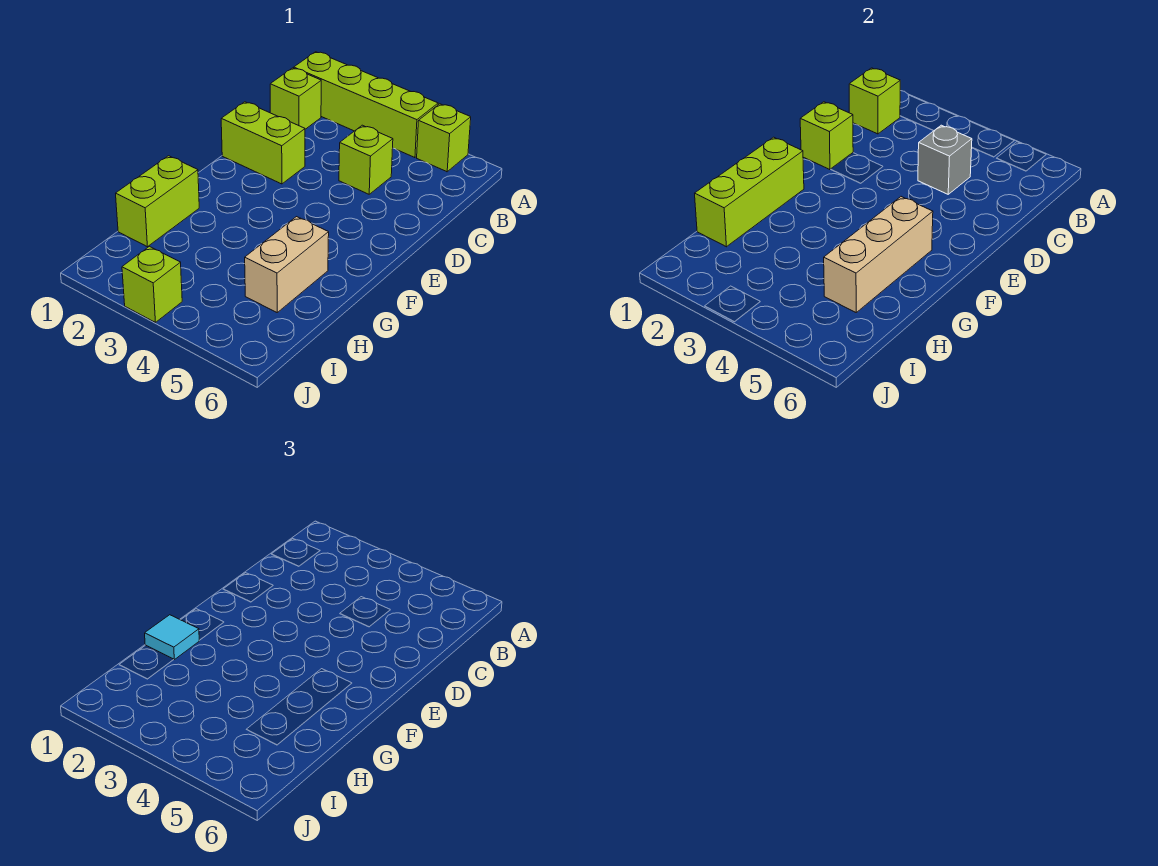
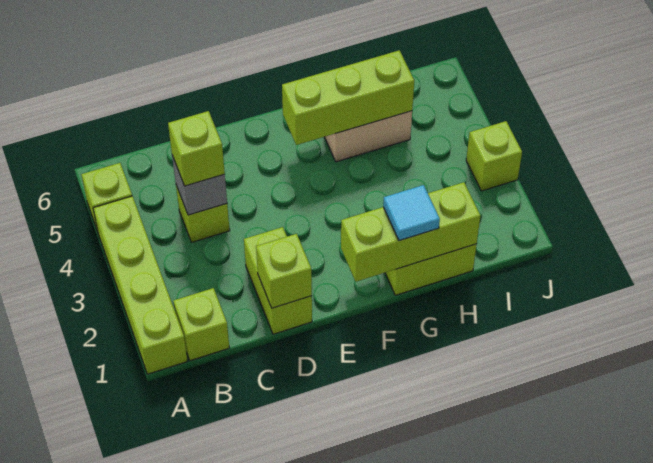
lime brick B1 level 2 -> lime brick C4 level 3
tan brick F5:H5 level 2 -> lime brick F5:H5 level 2

